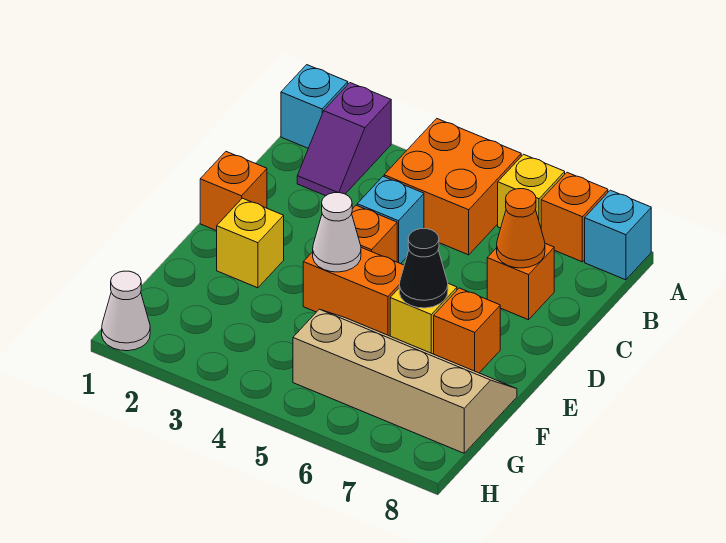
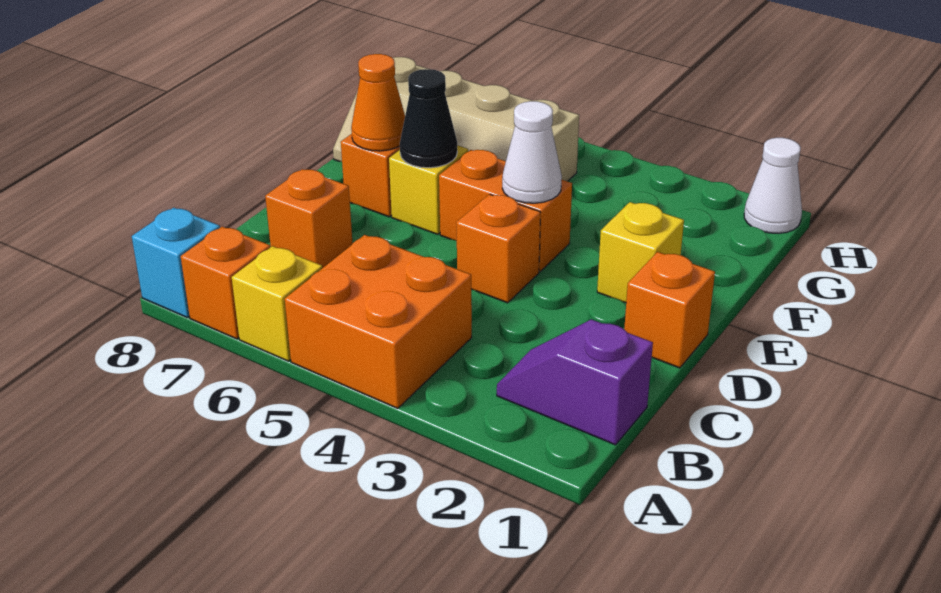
cyan brick A1 level 1 -> none
purple slope A2:B2 level 1 top A -> purple slope B1:B2 level 1 top 1
cyan brick C4 level 1 -> none
orange cone C7 level 2 -> orange cone E7 level 2

